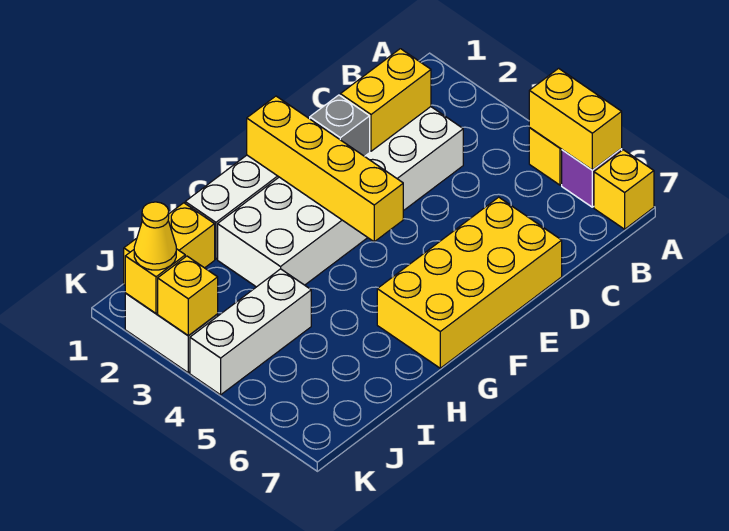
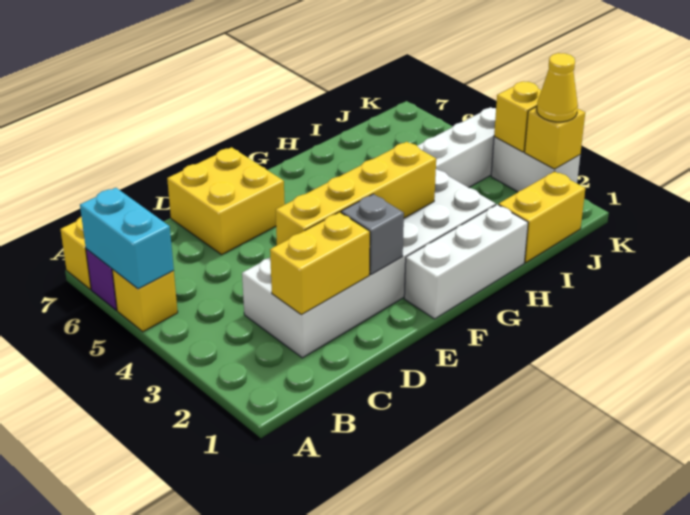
yellow brick A5:A6 level 2 -> cyan brick A5:A6 level 2
yellow brick D6:G7 level 1 -> yellow brick D6:E7 level 1
yellow brick F1:F4 level 2 -> yellow brick D3:G3 level 2

